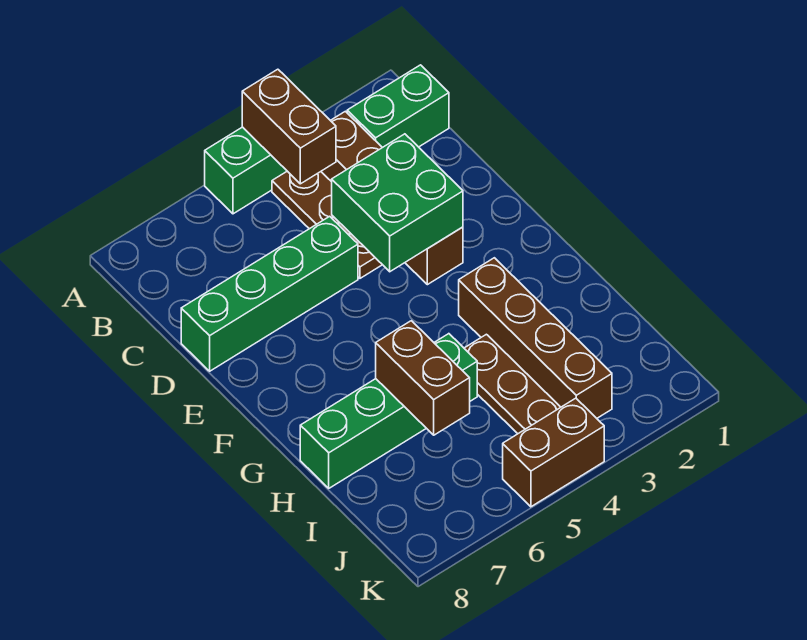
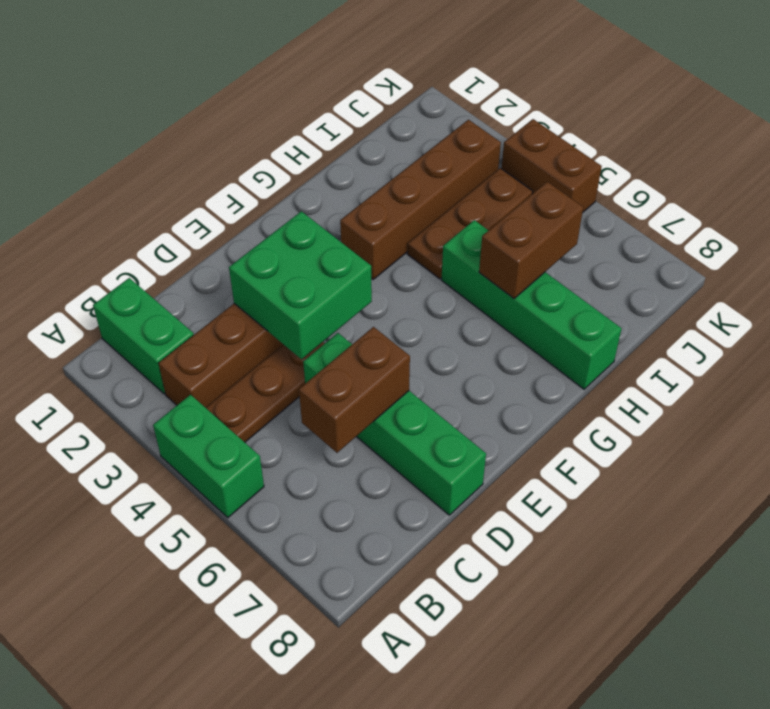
brown brick A4:B4 level 2 -> brown brick C6:D6 level 2

